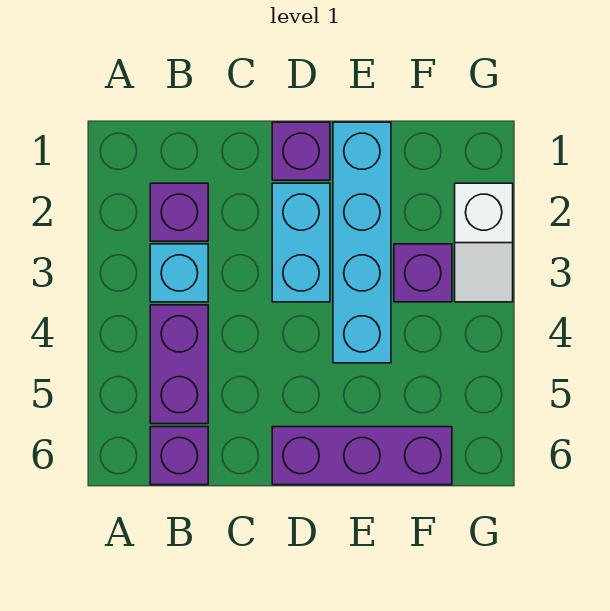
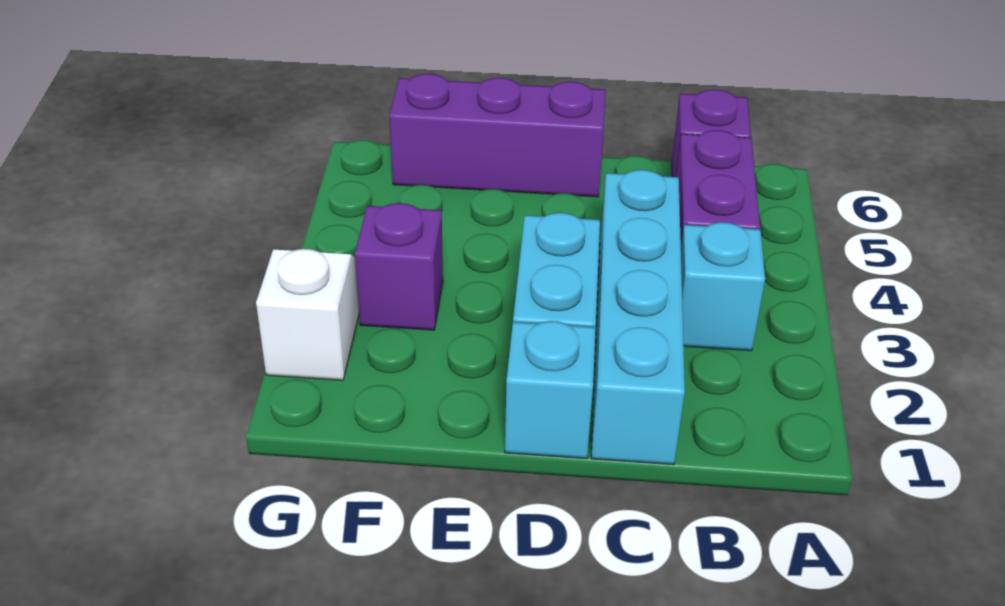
purple brick B2 level 1 -> none
purple brick D1 level 1 -> cyan brick D1 level 1
cyan brick E1:E4 level 1 -> cyan brick C1:C4 level 1

